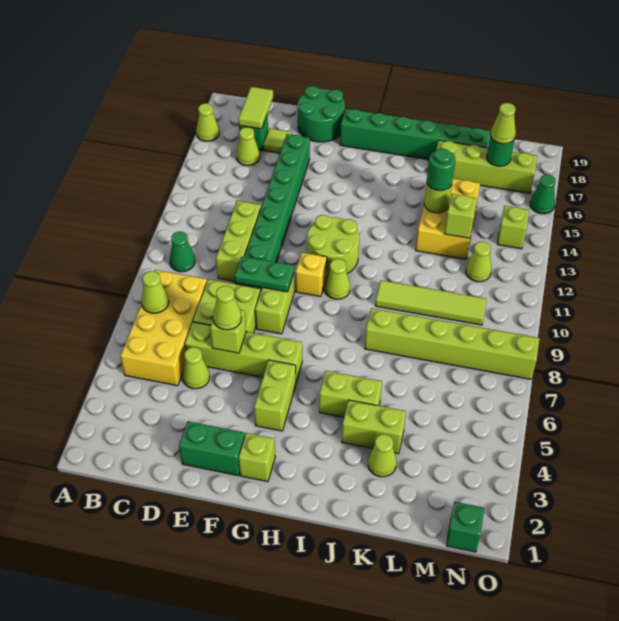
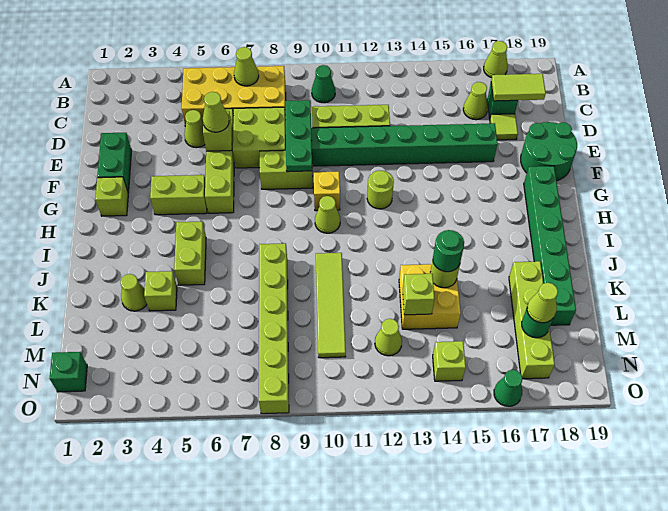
green plate E9:F9 level 2 -> green plate D9:F9 level 2
lime round brick G11:H12 level 1 -> lime round brick G12 level 1
lime brick J4:K4 level 1 -> lime brick K4 level 1
yellow brick K13:L15 level 1 -> yellow brick K13:L14 level 1

